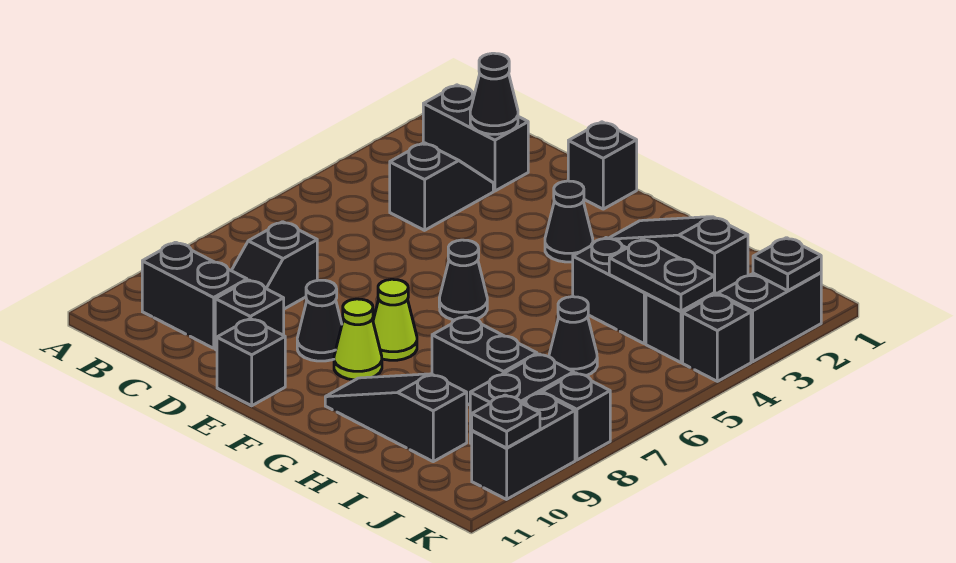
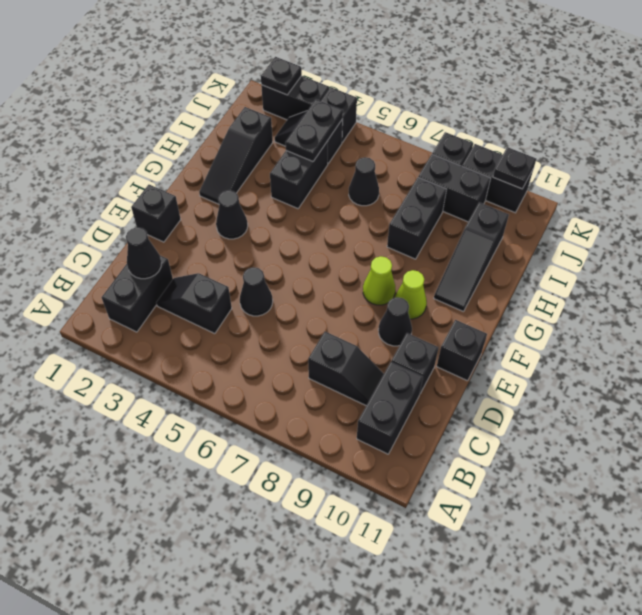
black cone F6 level 1 -> black cone D5 level 1

